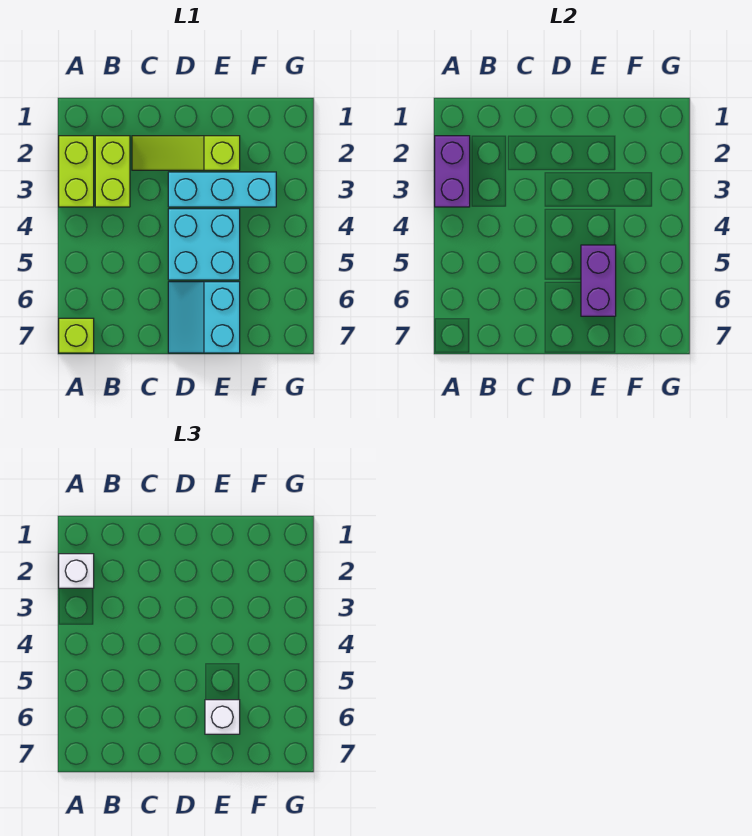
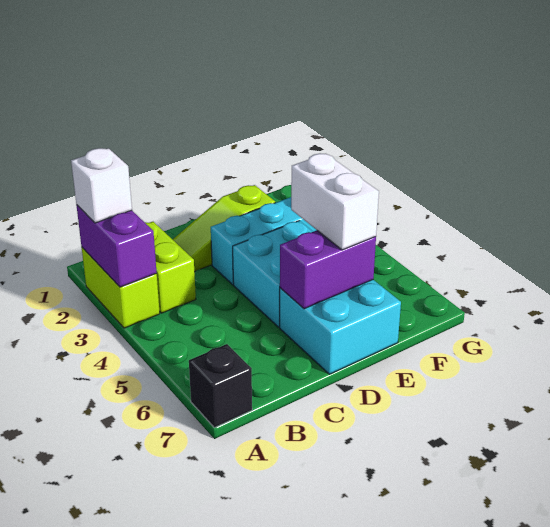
lime brick A7 level 1 -> black brick A7 level 1
cyan slope D6:E7 level 1 top E -> cyan brick D6:E7 level 1
purple brick E5:E6 level 2 -> purple brick D6:E6 level 2
white brick E6 level 3 -> white brick E5:E6 level 3

